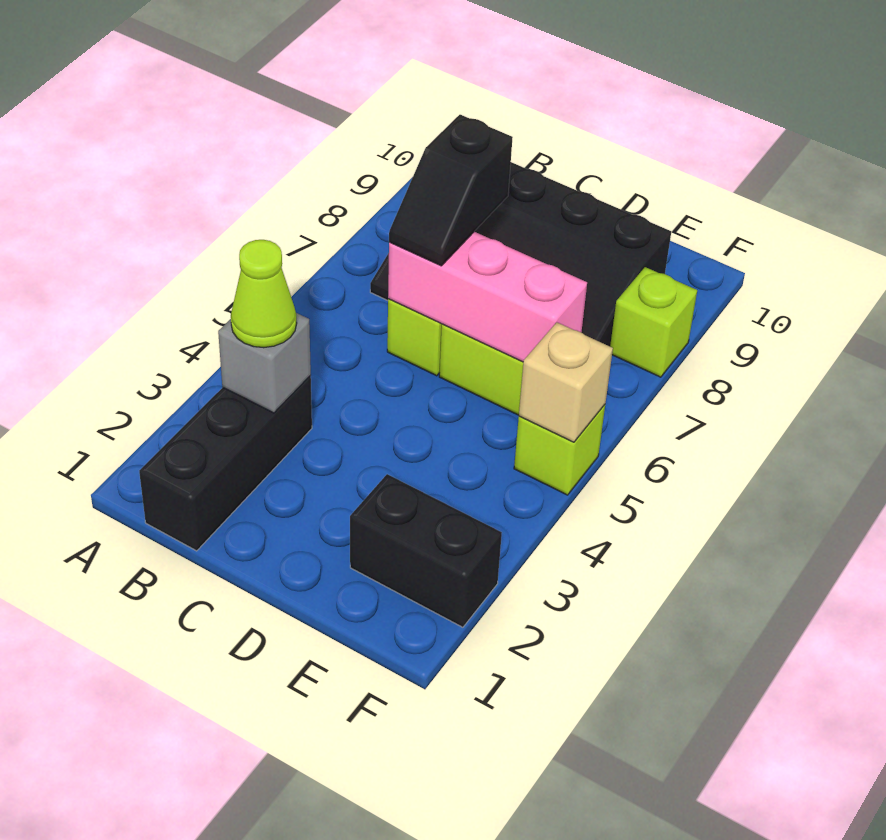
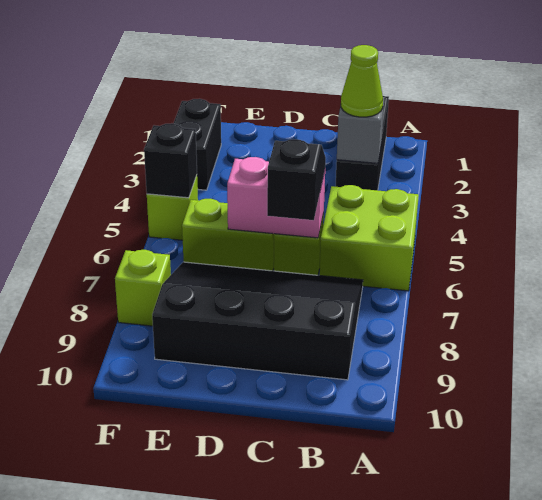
none -> lime brick A5:B6 level 1
pink brick C6:E6 level 2 -> pink brick C6:D6 level 2
black brick E2:F2 level 1 -> black brick F2:F3 level 1
tan brick F5 level 2 -> black brick F5 level 2

